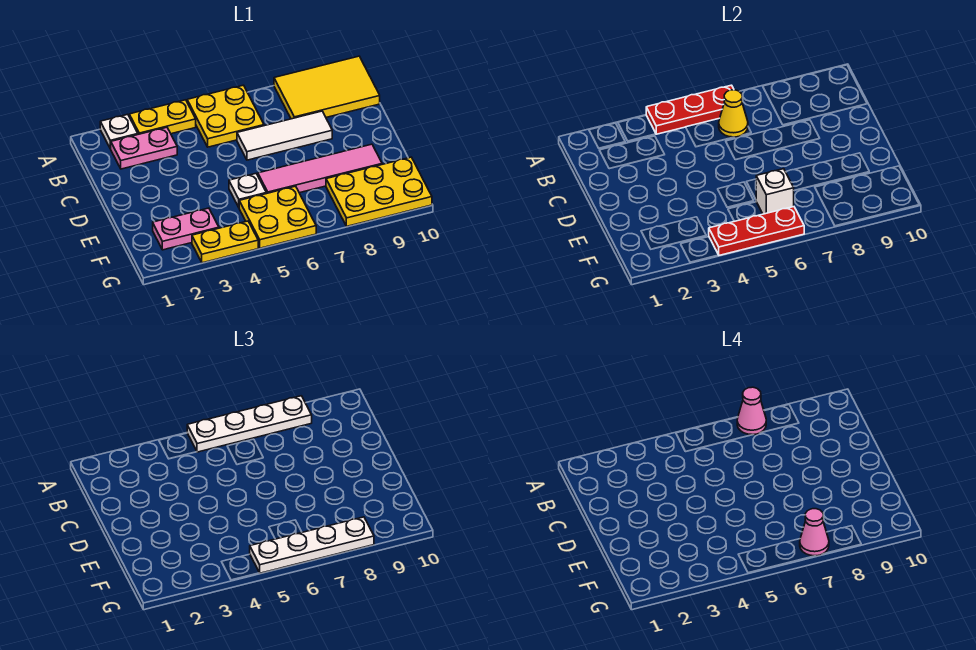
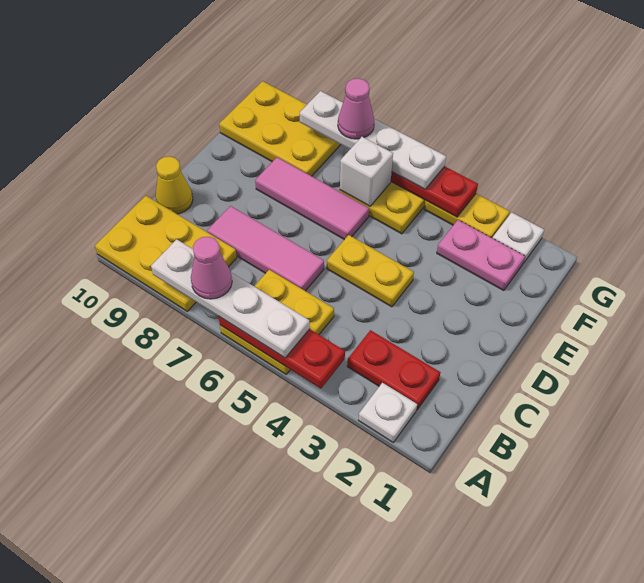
yellow plate A3:A4 level 1 -> yellow plate D4:D5 level 1
yellow tile A8:B10 level 1 -> yellow plate A8:B10 level 1
pink plate B2:B3 level 1 -> red plate B2:B3 level 1
yellow cone B6 level 2 -> yellow cone C10 level 1
white tile C6:C8 level 1 -> pink tile C6:C8 level 1
white plate E5 level 1 -> white plate G2 level 1
pink tile E6:E9 level 1 -> pink tile E6:E8 level 1

